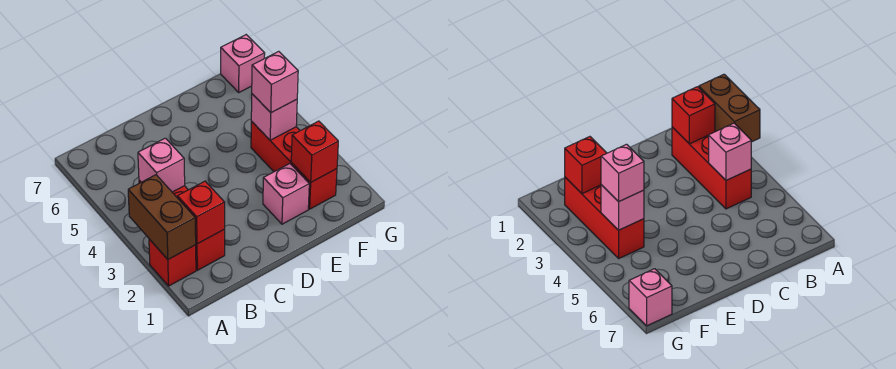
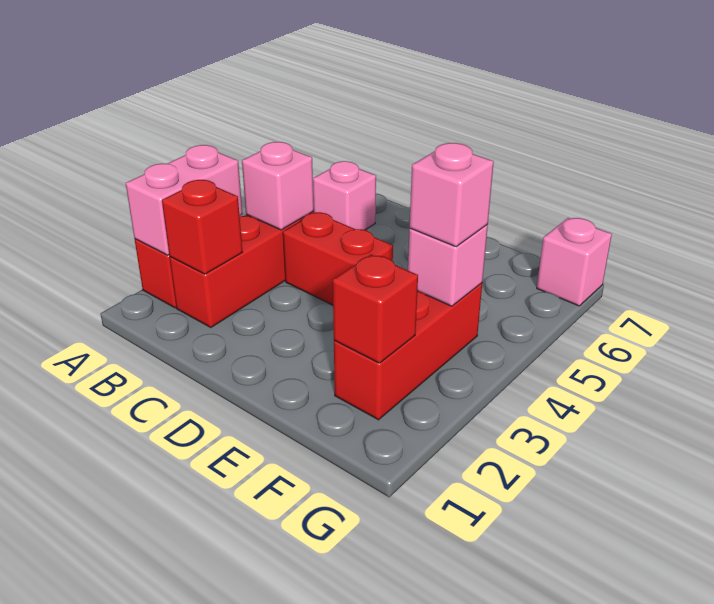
brown brick A2:A3 level 2 -> pink brick A2:A3 level 2
none -> red brick C4:D4 level 1
pink brick E2 level 1 -> pink brick B6 level 1

